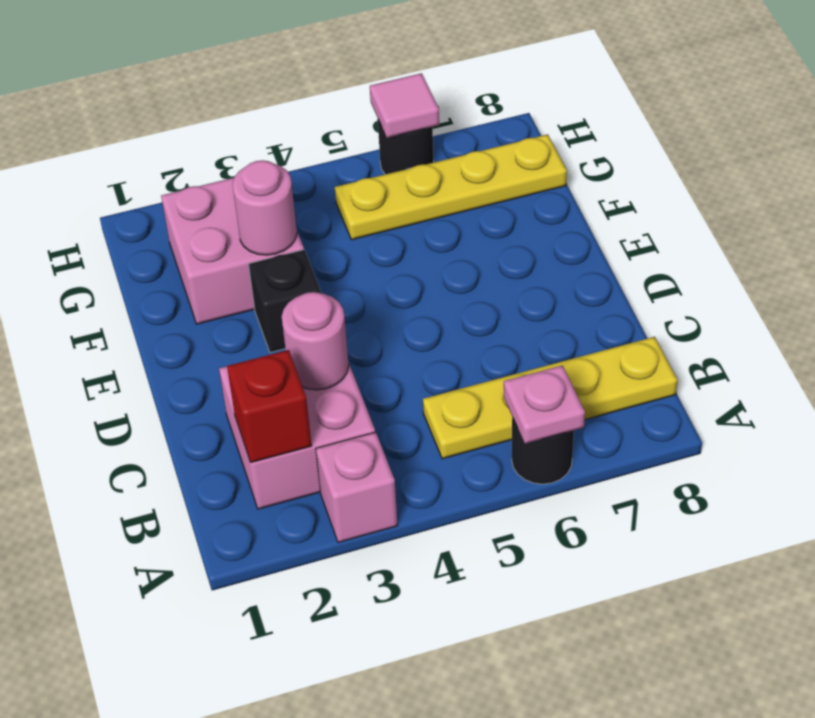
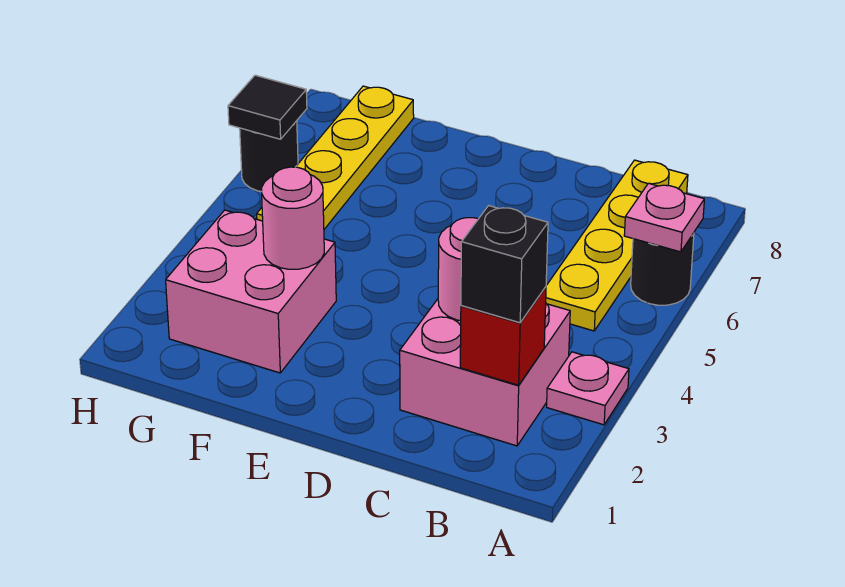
pink brick A3 level 1 -> pink plate A3 level 1
black brick E3 level 1 -> black brick B2 level 3
pink tile H6 level 2 -> black tile H6 level 2

